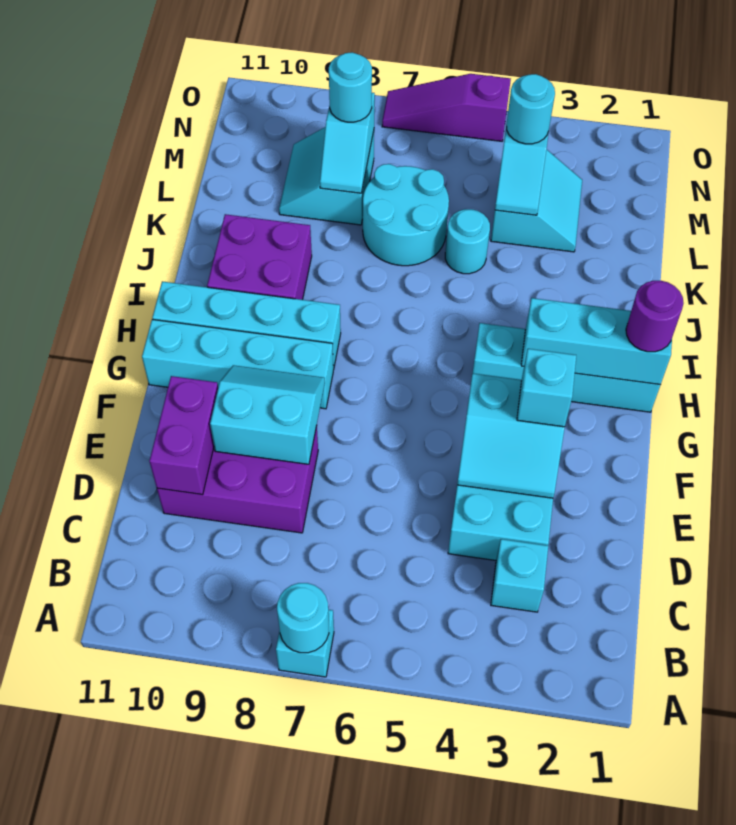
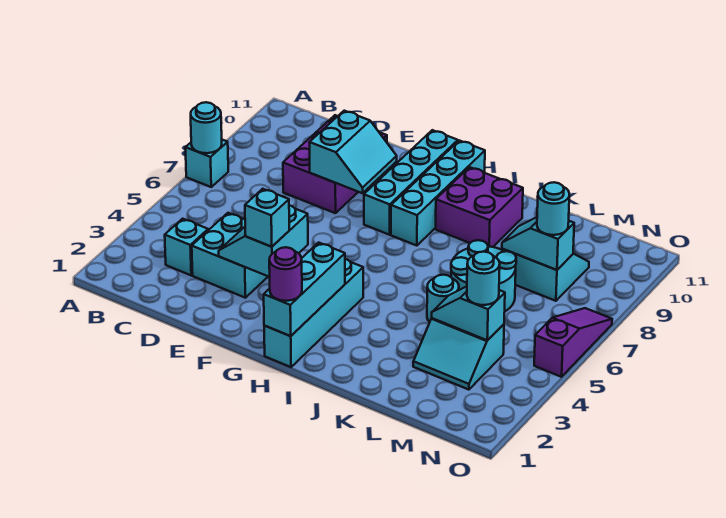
purple brick D10:E10 level 2 -> none

